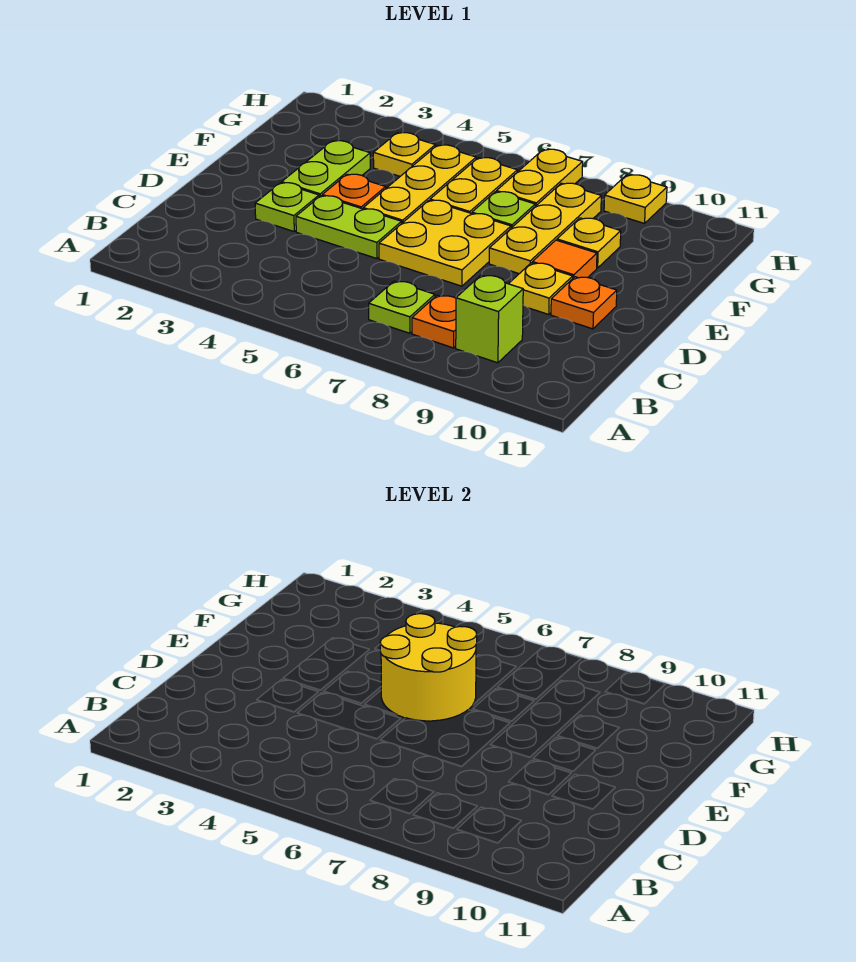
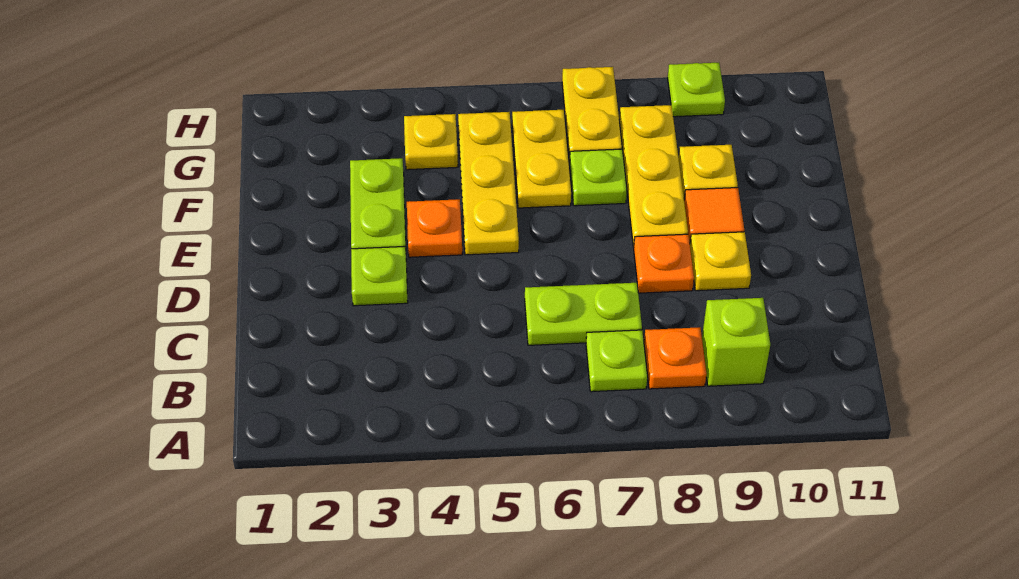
lime plate D4:D5 level 1 -> lime plate C6:C7 level 1
yellow plate D6:E7 level 1 -> none
orange plate D10 level 1 -> orange plate D8 level 1
yellow round brick E5:F6 level 2 -> none
yellow plate H9 level 1 -> lime plate H9 level 1

